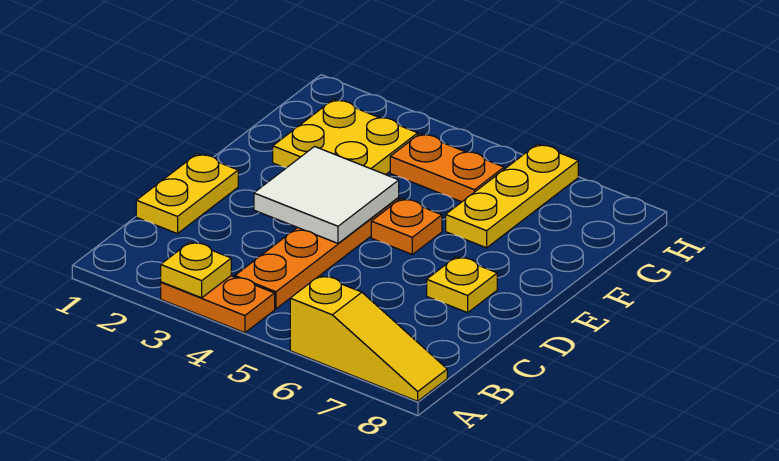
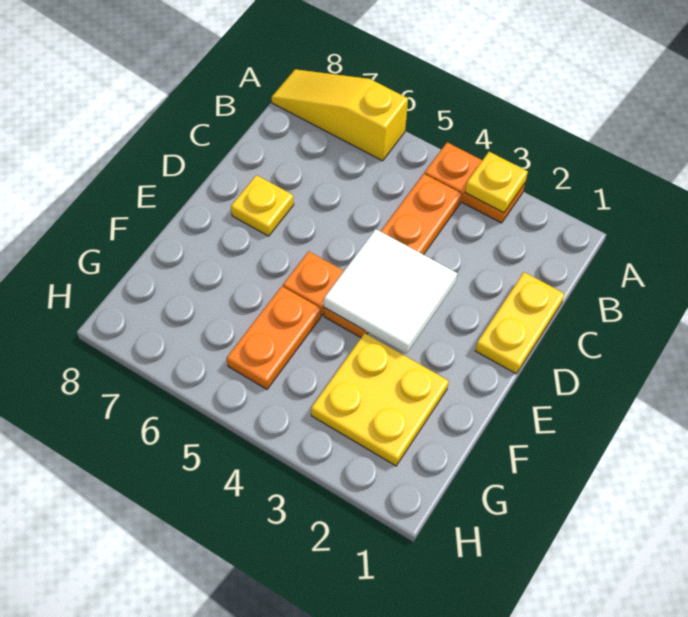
yellow plate F6:H6 level 1 -> none
orange plate G4:G5 level 1 -> orange plate F5:G5 level 1

